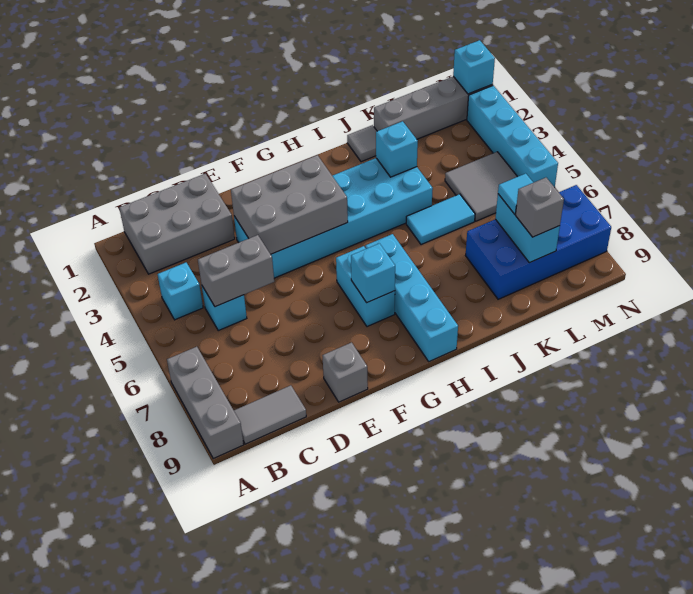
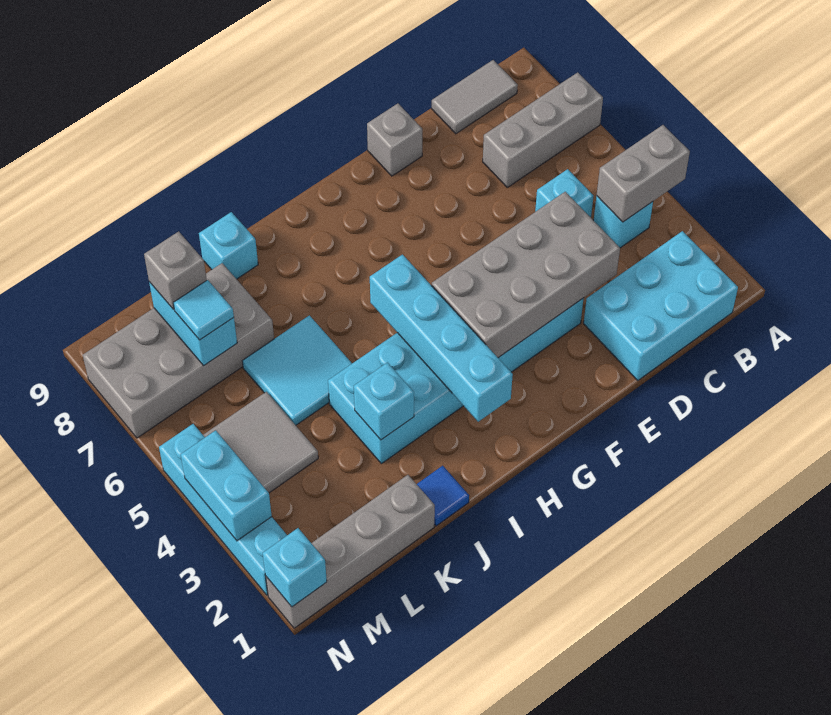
grey brick A7:A9 level 1 -> grey brick A7:C7 level 1
grey brick B1:D2 level 1 -> cyan brick B1:D2 level 1
grey brick C5:D5 level 2 -> grey brick A4:B4 level 2
grey brick E3:G4 level 2 -> grey brick D3:G4 level 2
cyan brick G6:G7 level 1 -> cyan brick N3:N4 level 2
cyan brick G7 level 2 -> cyan brick J9 level 1
cyan brick H6:H9 level 1 -> cyan brick H2:H5 level 2
grey tile J1 level 1 -> blue tile J1 level 1
cyan tile J5:K5 level 1 -> cyan tile J5:K6 level 1
blue brick K7:N8 level 1 -> grey brick K7:N8 level 1

